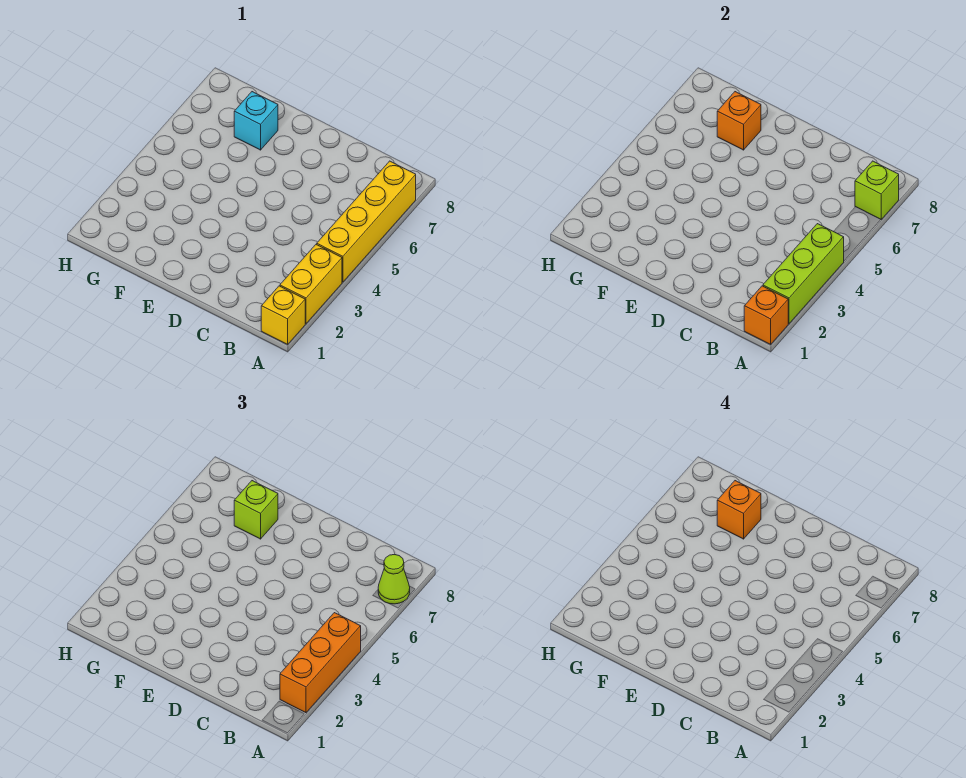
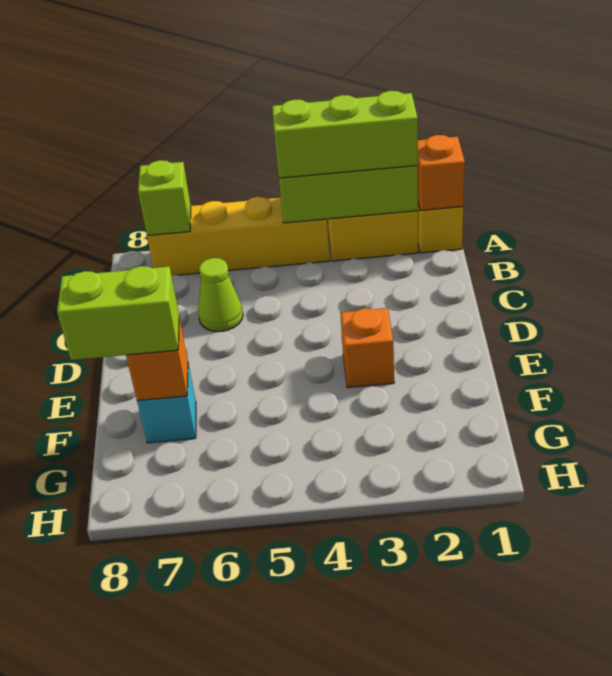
orange brick A2:A4 level 3 -> lime brick A2:A4 level 3
lime cone A7 level 3 -> lime cone C6 level 1
lime brick F7 level 3 -> lime brick F7:F8 level 3
orange brick F7 level 4 -> orange brick E3 level 1

